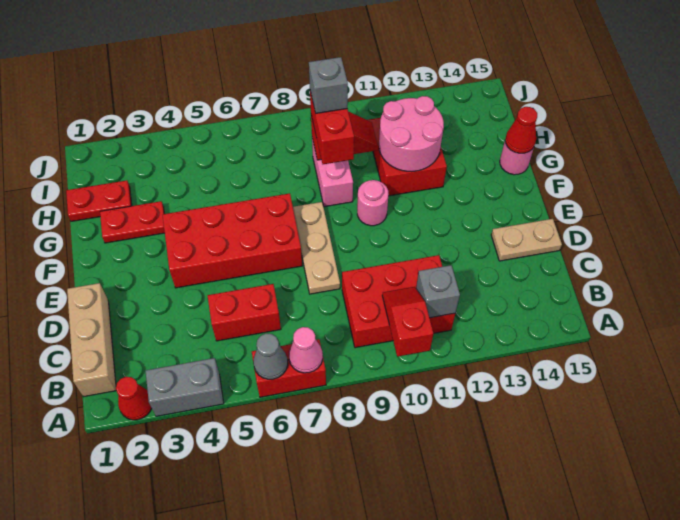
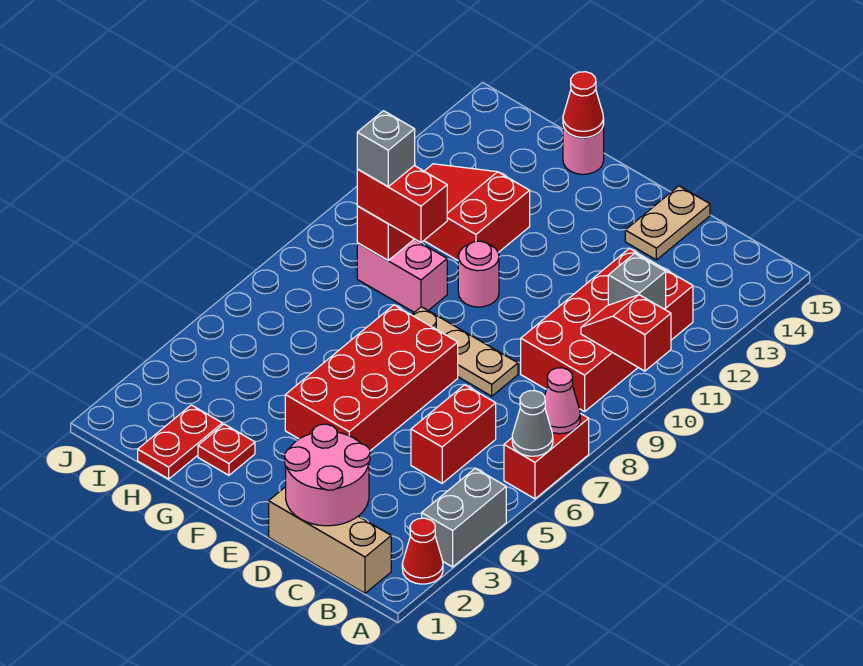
red brick B9:C11 level 1 -> red brick B9:C12 level 1
red plate G2:G3 level 1 -> red plate G2 level 1
pink round brick G11:H12 level 2 -> pink round brick C1:D2 level 2

